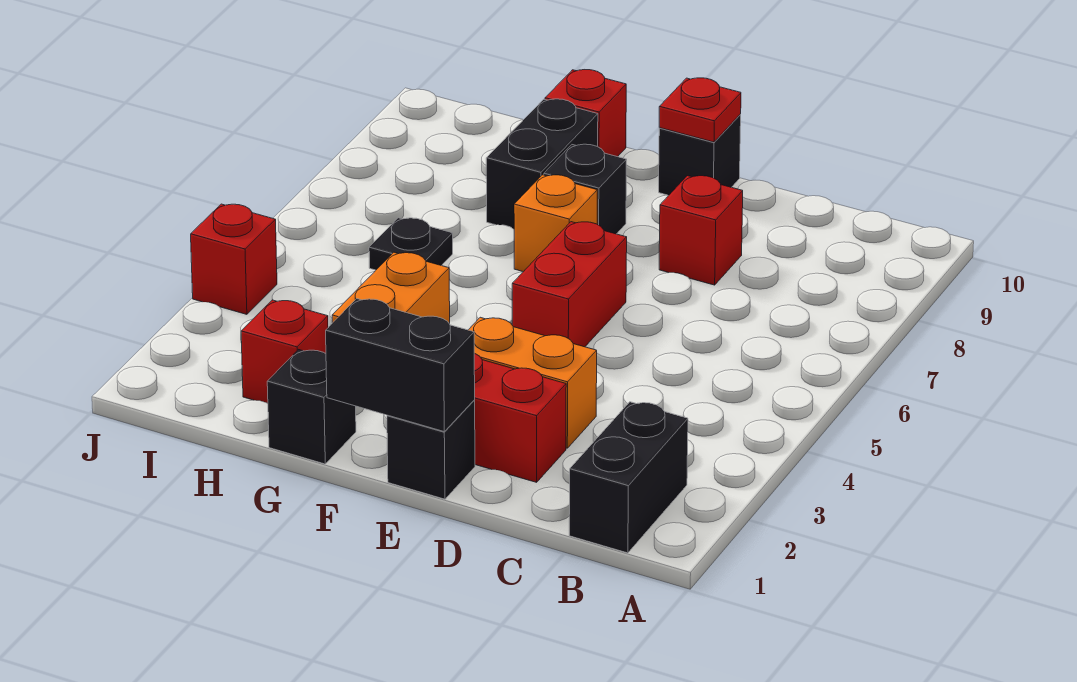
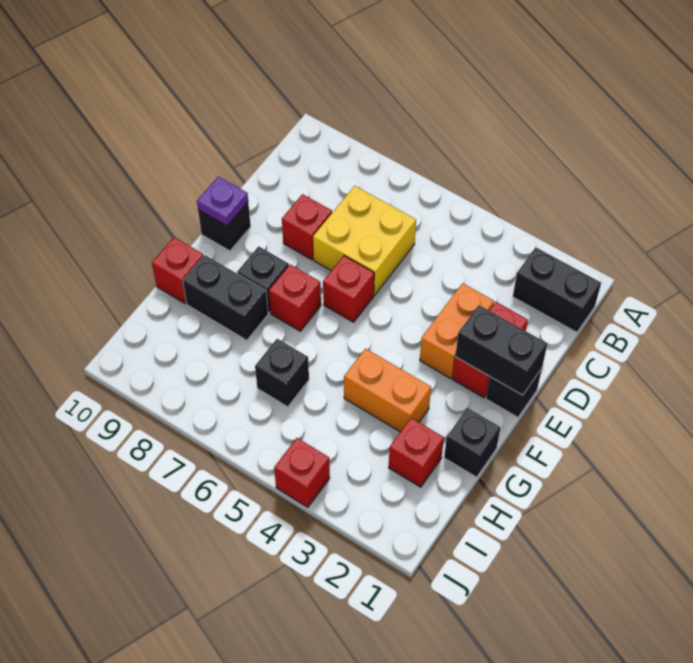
none -> yellow brick C6:D7 level 1
black brick E1:F1 level 2 -> black brick E1:E2 level 2
red brick E5:E6 level 1 -> red brick E6 level 1
red plate E10 level 2 -> purple plate E10 level 2
orange brick F7 level 1 -> red brick F7 level 1
black plate H6 level 1 -> black brick H6 level 1

